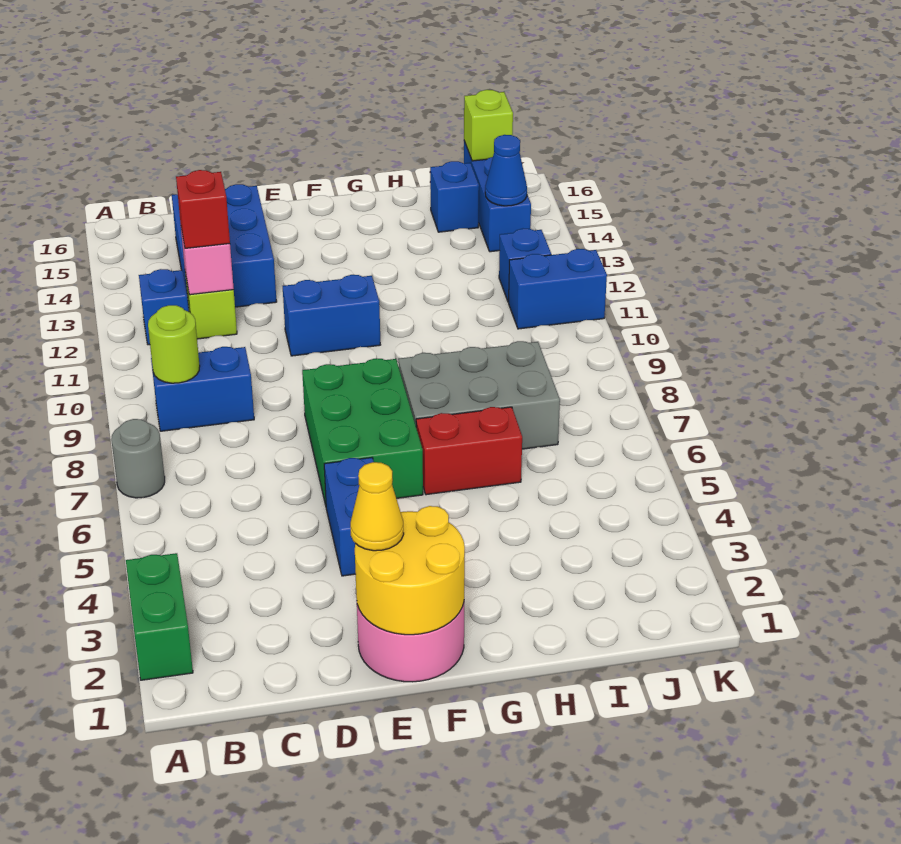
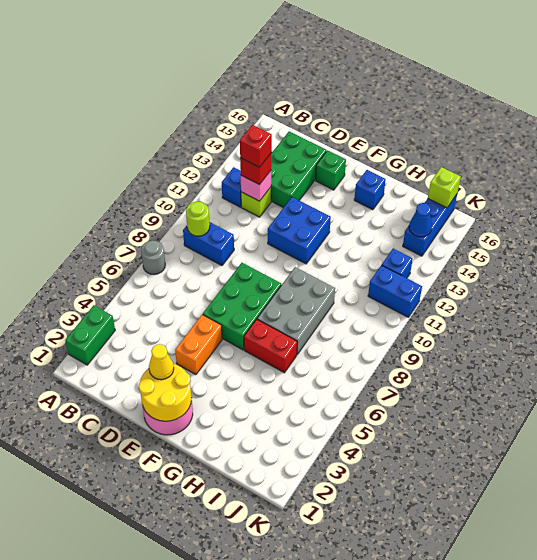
none -> red brick C12 level 4
blue brick C13:D15 level 1 -> green brick C13:D15 level 1
blue brick E4:E5 level 1 -> orange brick E4:E5 level 1
blue brick E11:F11 level 1 -> blue brick E11:F12 level 1
none -> green brick E15 level 1
grey brick G7:I8 level 1 -> grey brick G7:H9 level 1
blue brick I15 level 1 -> blue brick G15 level 1

